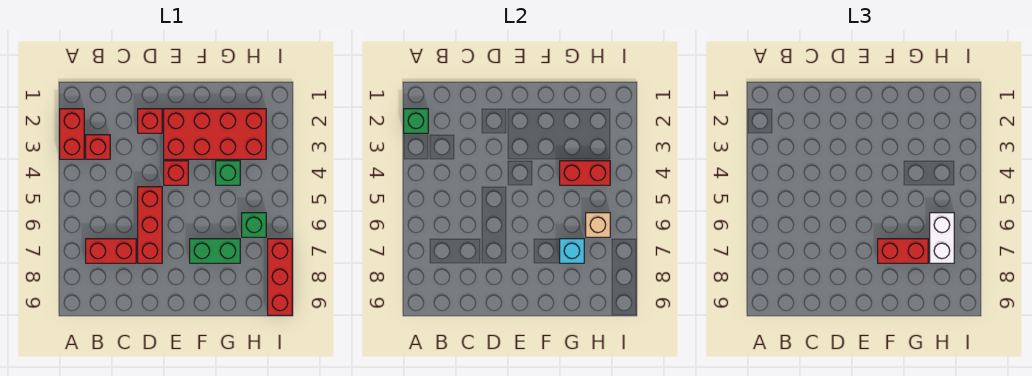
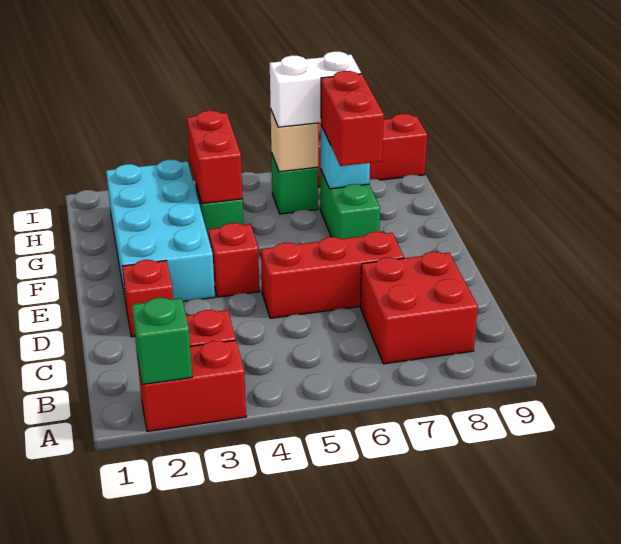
red brick B7:C7 level 1 -> red brick B7:C8 level 1
red brick E2:H3 level 1 -> cyan brick E2:H3 level 1

